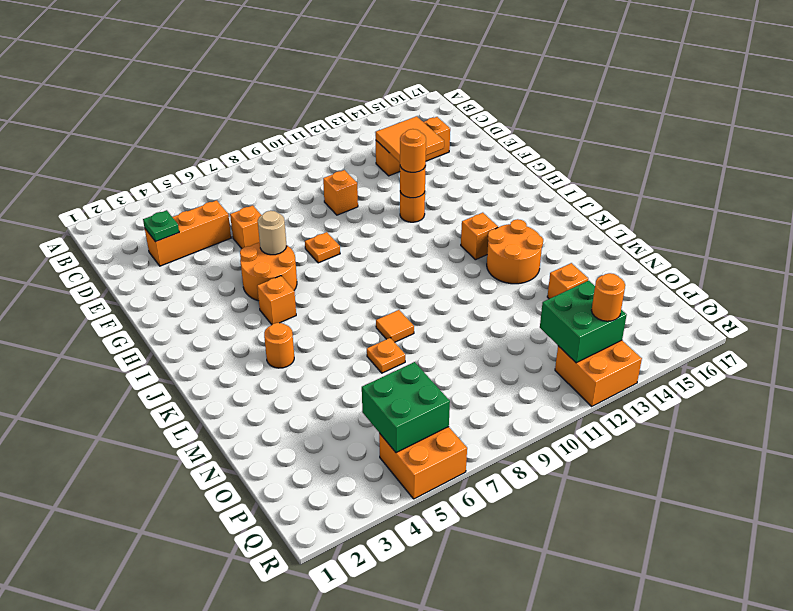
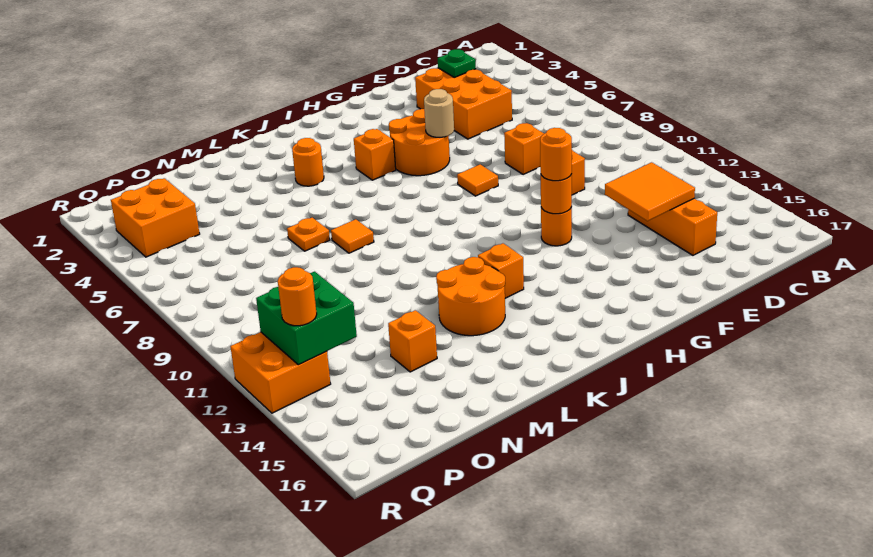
orange brick D3:D5 level 1 -> orange brick D3:E5 level 1
orange brick E6 level 1 -> orange brick E8 level 1
orange plate G8 level 1 -> orange tile G8 level 1
green brick P5:Q6 level 2 -> none
orange brick Q5:R6 level 1 -> orange brick P3:Q4 level 1

